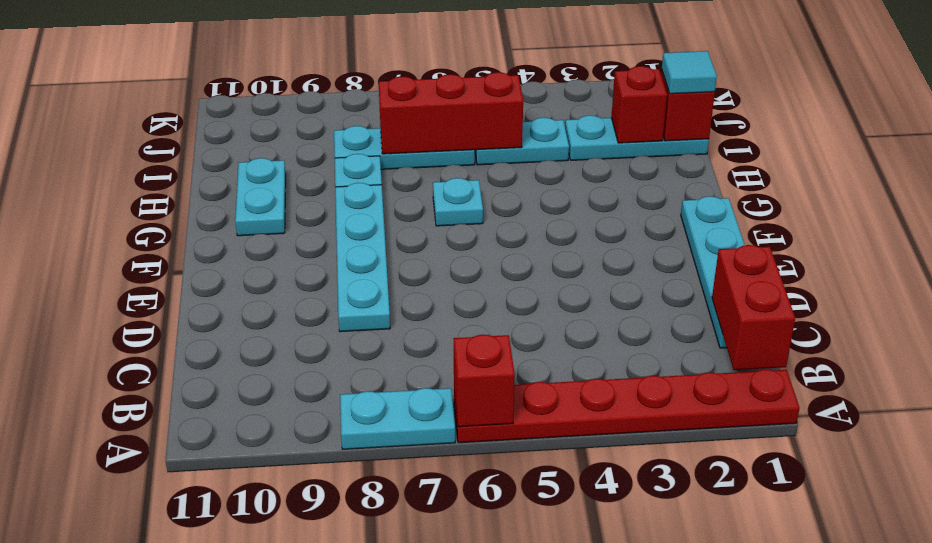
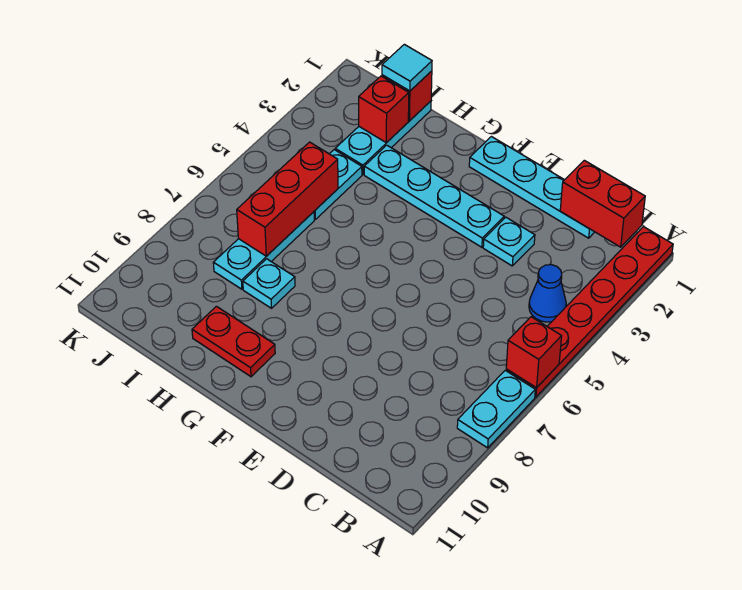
none -> blue cone B4 level 1
cyan plate D8:G8 level 1 -> cyan plate E3:H3 level 1
cyan plate G6 level 1 -> cyan plate D3 level 1
cyan plate G10:H10 level 1 -> red plate G10:H10 level 1

